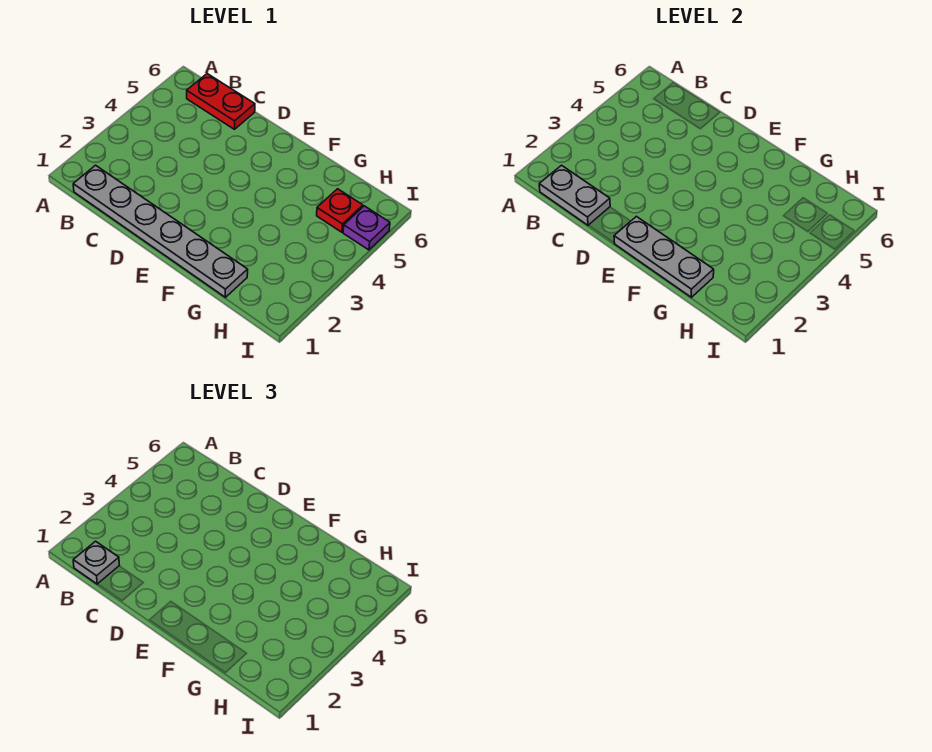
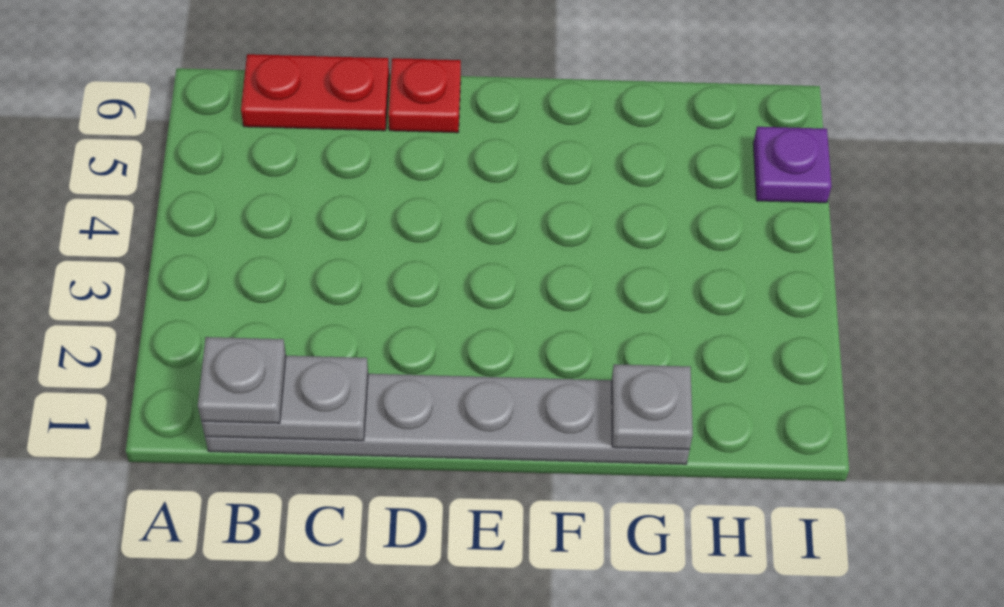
grey plate E1:G1 level 2 -> grey plate G1 level 2
red plate H5 level 1 -> red plate D6 level 1

